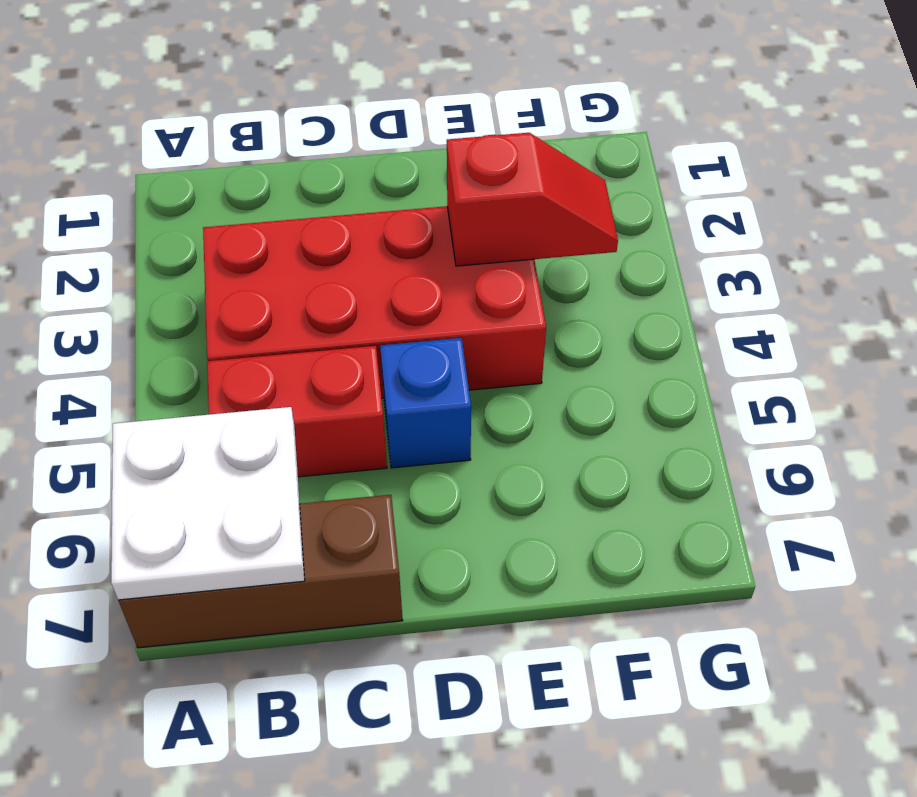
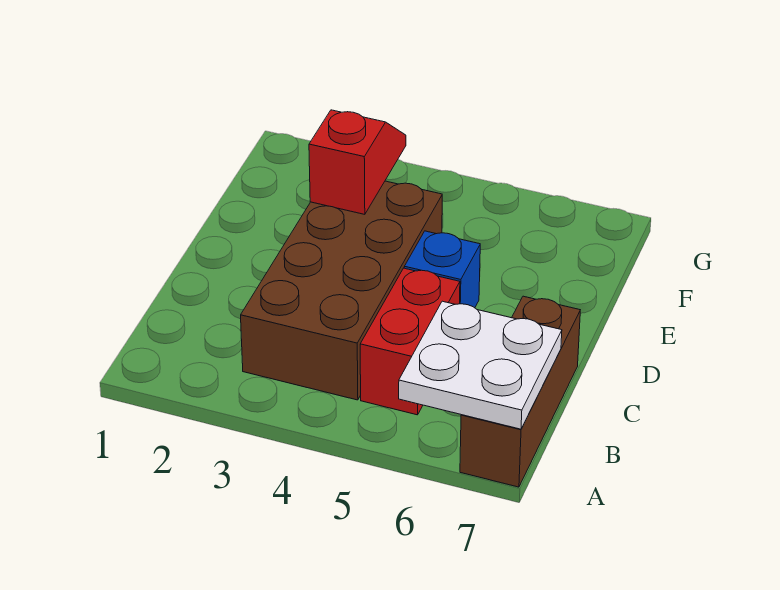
red brick B3:E4 level 1 -> brown brick B3:E4 level 1

